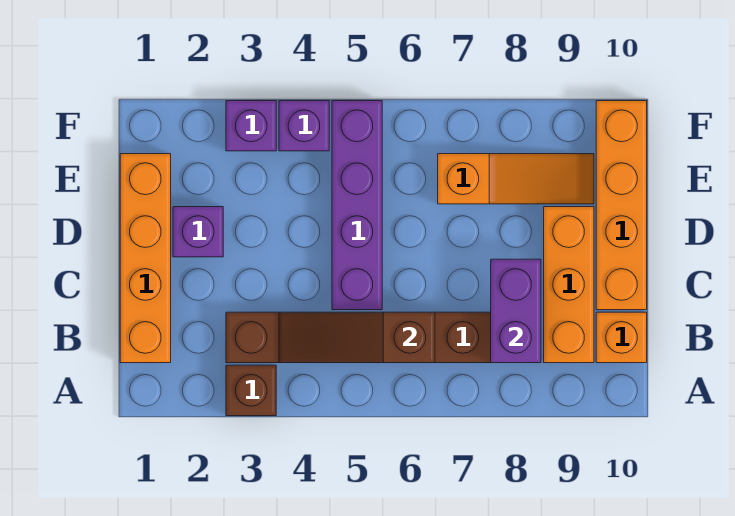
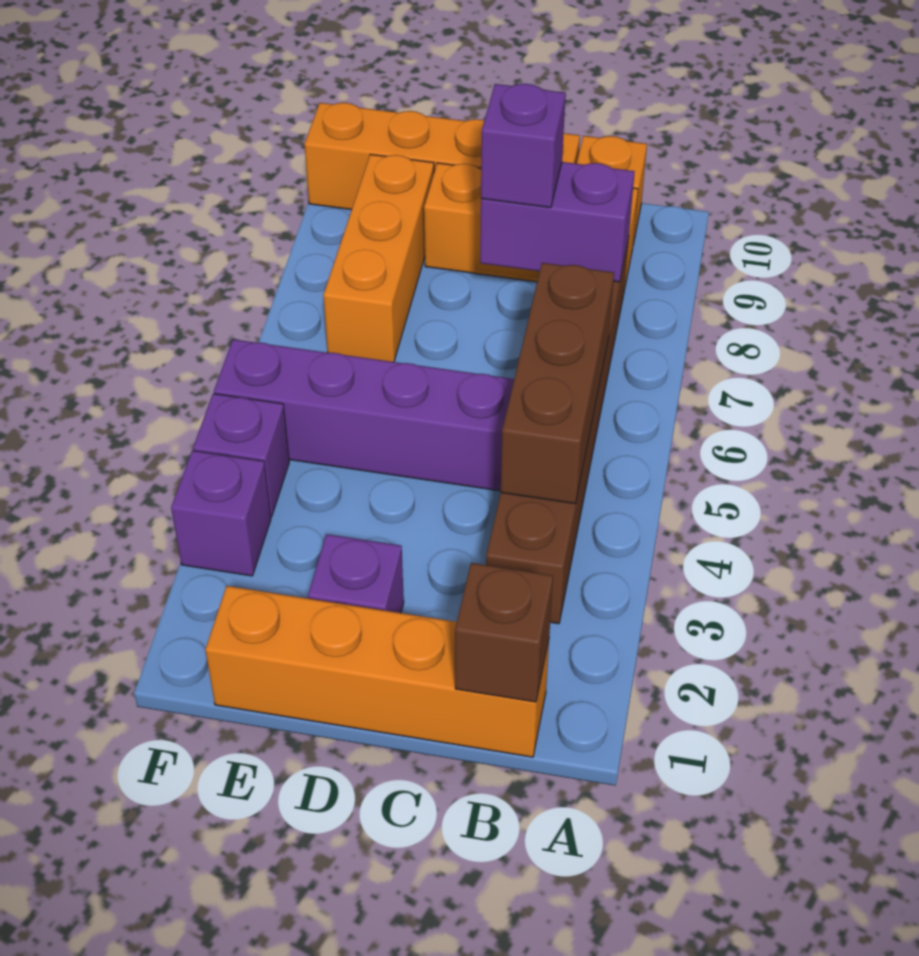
brown brick A3 level 1 -> brown brick B1 level 2
brown slope B4:B6 level 2 top 6 -> brown brick B4:B6 level 2
none -> purple brick C8 level 3
orange slope E7:E9 level 1 top 7 -> orange brick E7:E9 level 1

